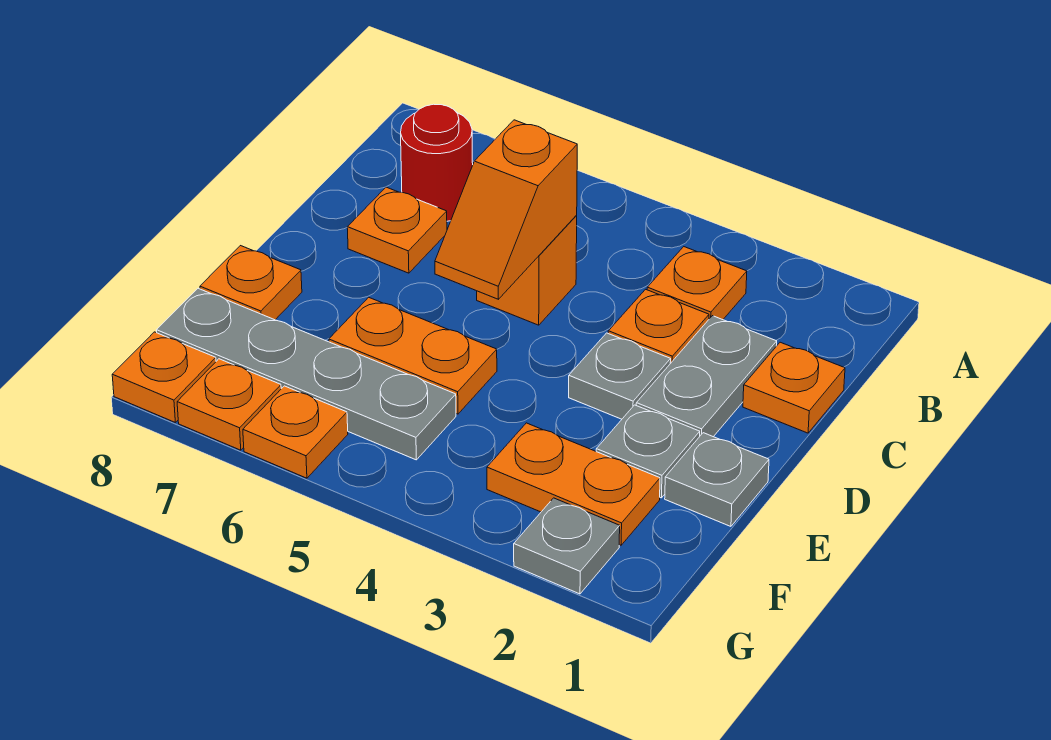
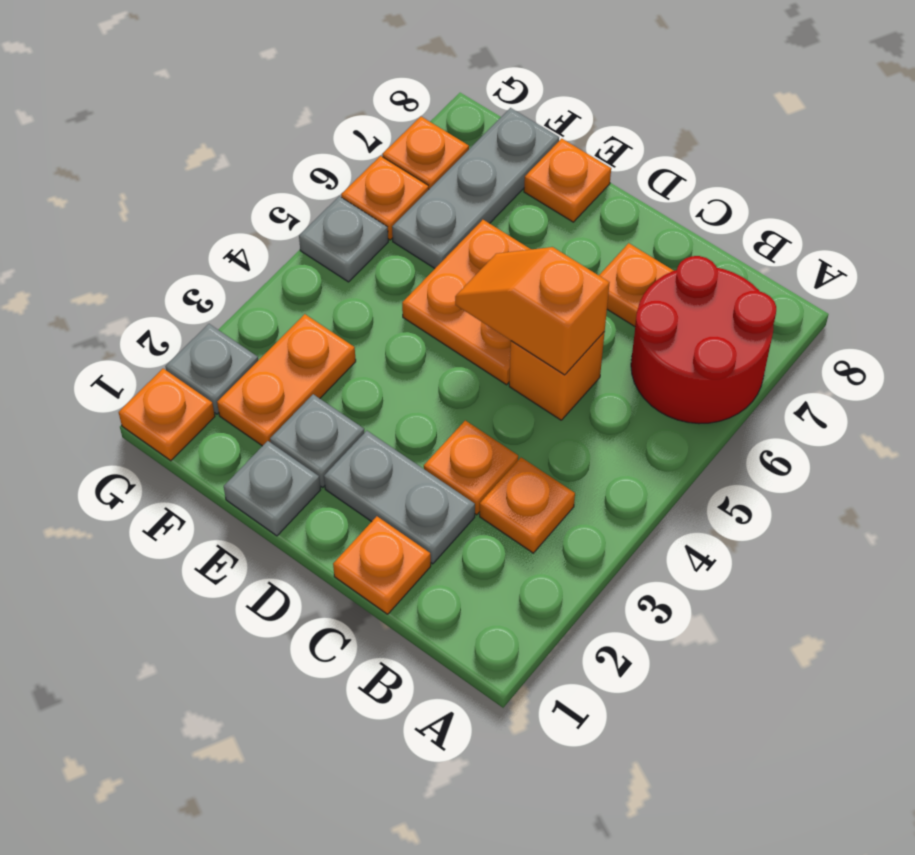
red round brick B7 level 1 -> red round brick A6:B7 level 1
grey plate D3 level 1 -> grey plate G5 level 1
orange plate E5:E6 level 1 -> orange plate D5:E6 level 1
grey plate F5:F8 level 1 -> grey plate F6:F8 level 1
orange plate G8 level 1 -> orange plate G1 level 1

